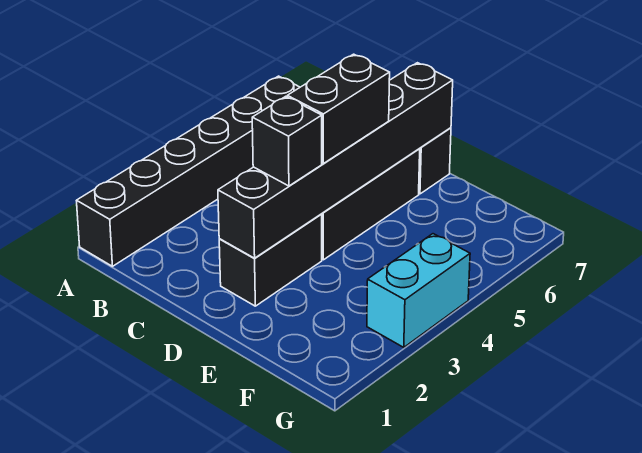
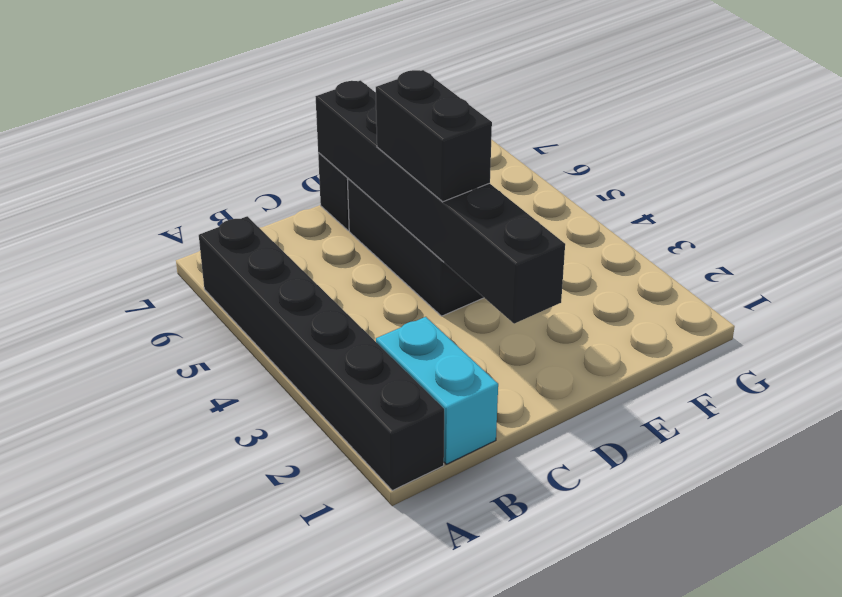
black brick D2:D3 level 1 -> none
black brick D3 level 3 -> none
cyan brick G3:G4 level 1 -> cyan brick B1:B2 level 1

